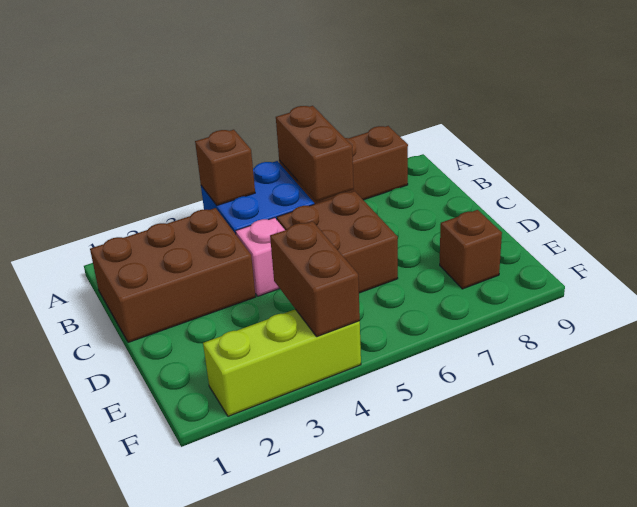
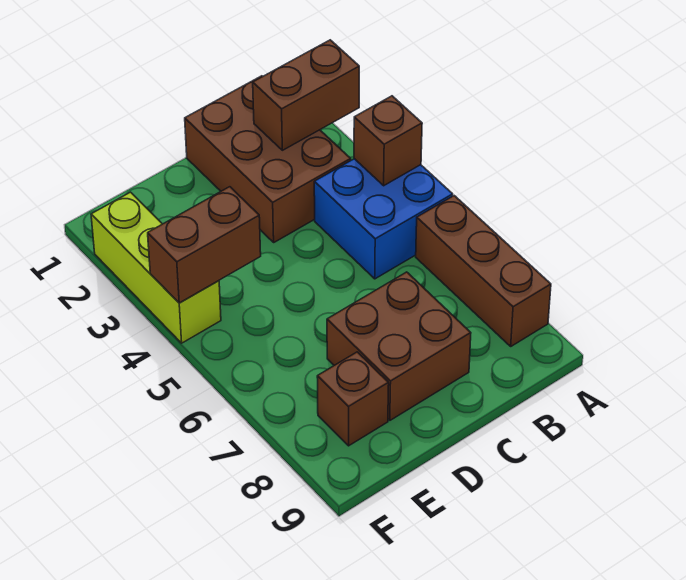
brown brick A6:B6 level 2 -> brown brick A2:B2 level 2
pink brick C4 level 1 -> none
brown brick C5:D6 level 1 -> brown brick C7:D8 level 1

